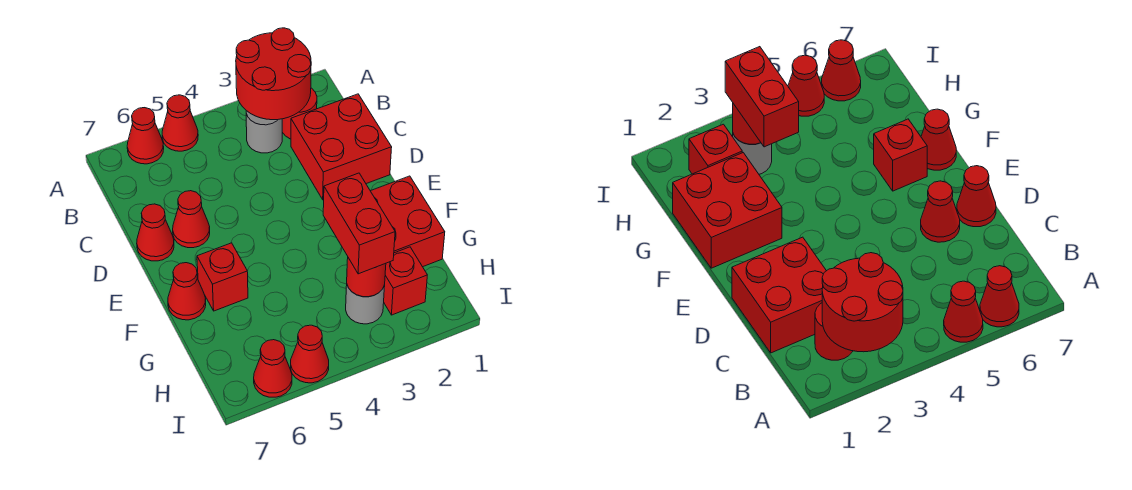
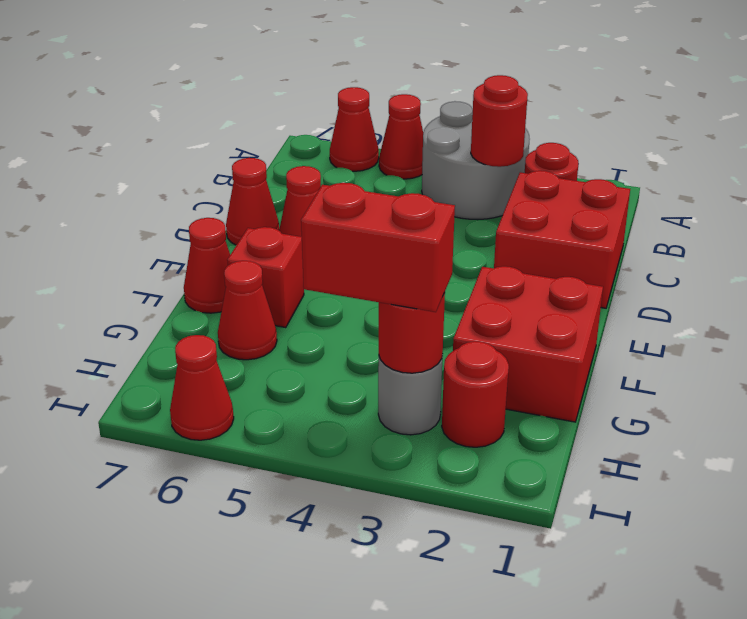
red round brick A2:B3 level 2 -> red round brick B3 level 2
grey round brick B3 level 1 -> grey round brick A3:B4 level 1
red brick G3:H3 level 3 -> red brick H3:H4 level 3
red brick H2 level 1 -> red round brick H2 level 1
red cone I5 level 1 -> red cone G6 level 1

